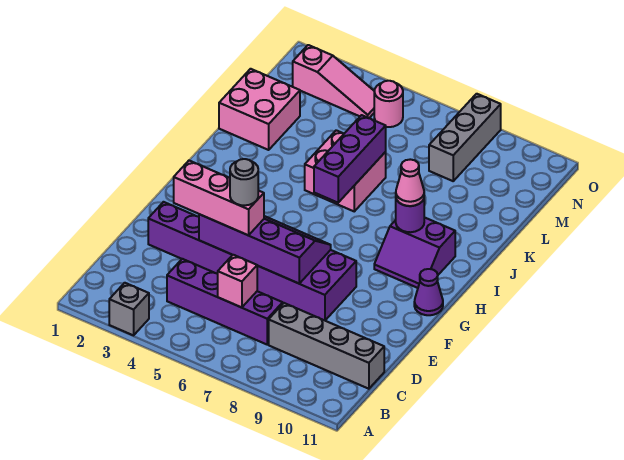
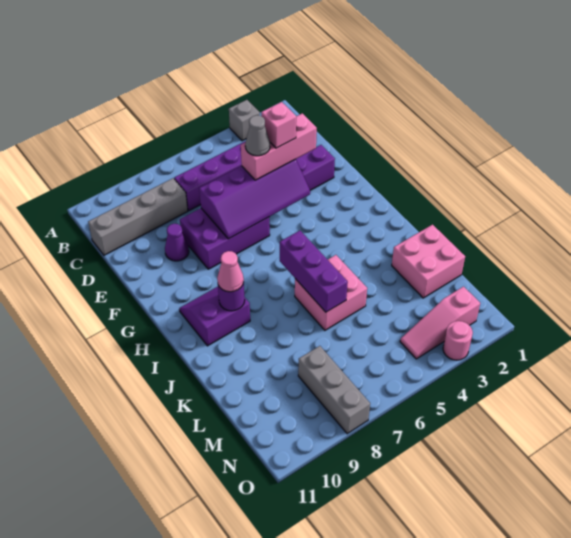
pink brick C6 level 2 -> pink brick E4 level 4
grey round brick E5 level 4 -> grey cone E5 level 4
purple cone G11 level 1 -> purple cone E9 level 1
pink round brick N5 level 1 -> pink round brick O3 level 1

